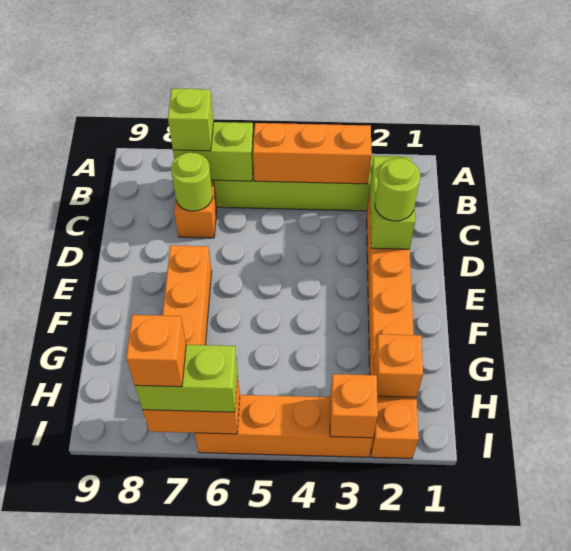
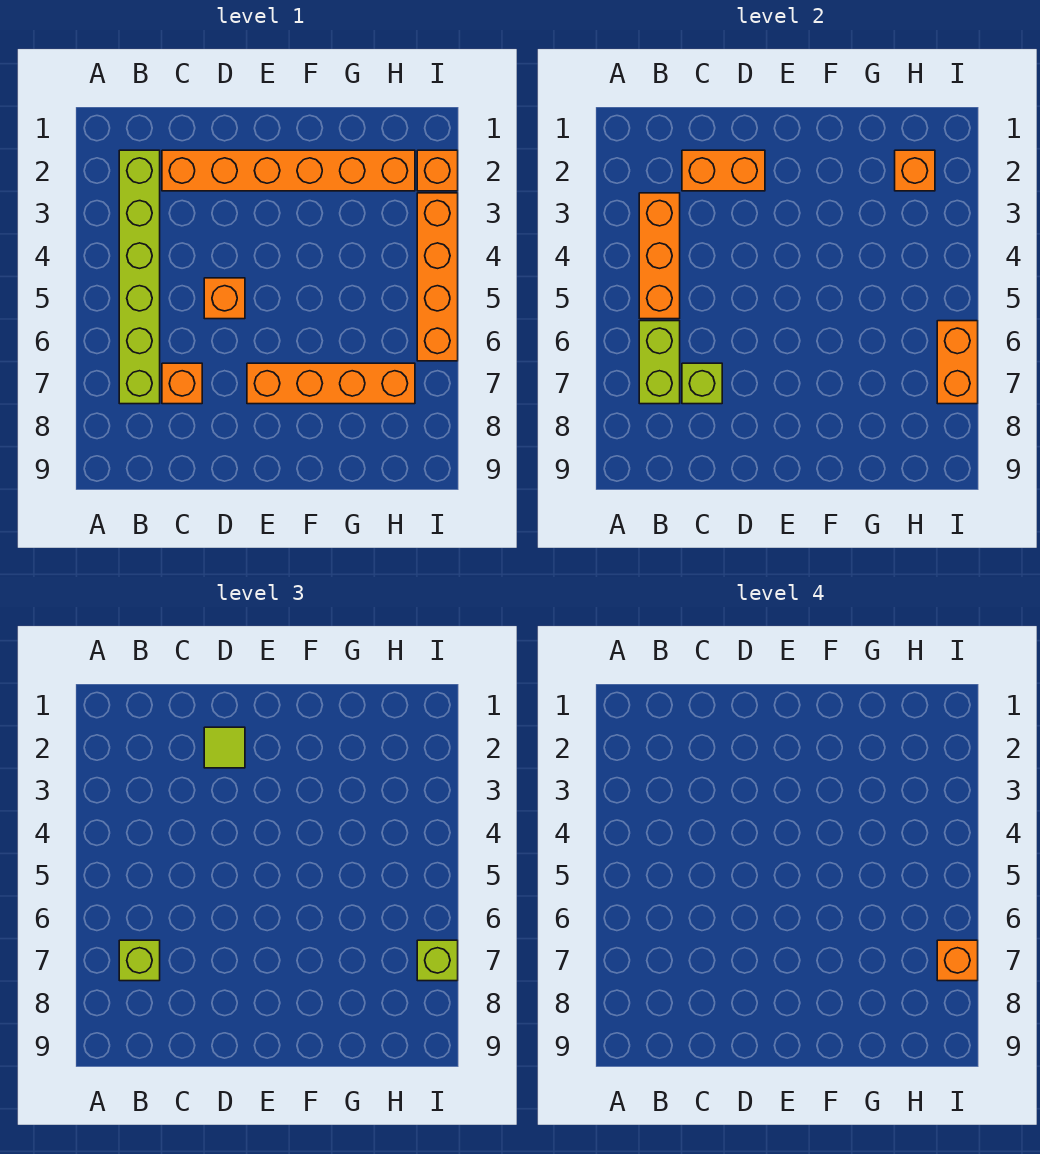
lime brick C2:D2 level 2 -> orange brick C2:D2 level 2
lime round brick C7 level 2 -> lime brick C7 level 2
lime round brick D2 level 3 -> lime tile D2 level 3
orange brick I3 level 2 -> orange brick D5 level 1
lime brick I6:I7 level 3 -> lime brick I7 level 3

